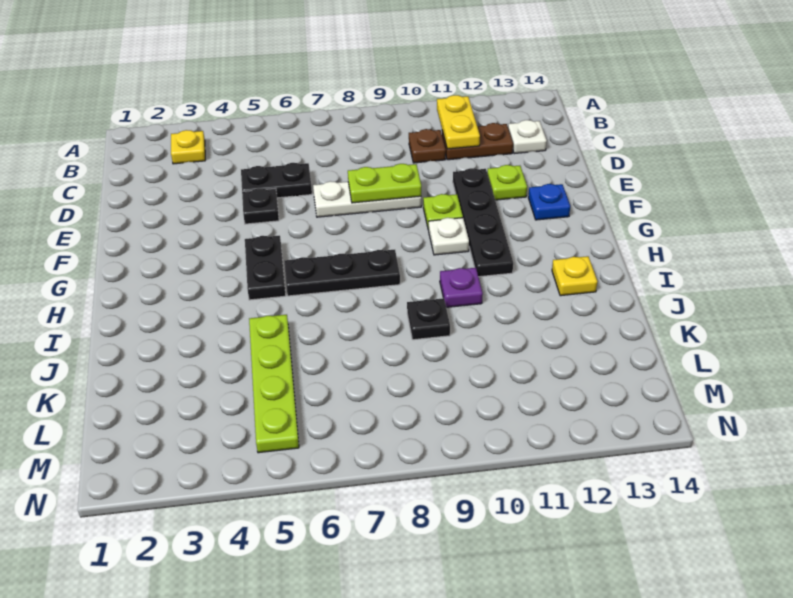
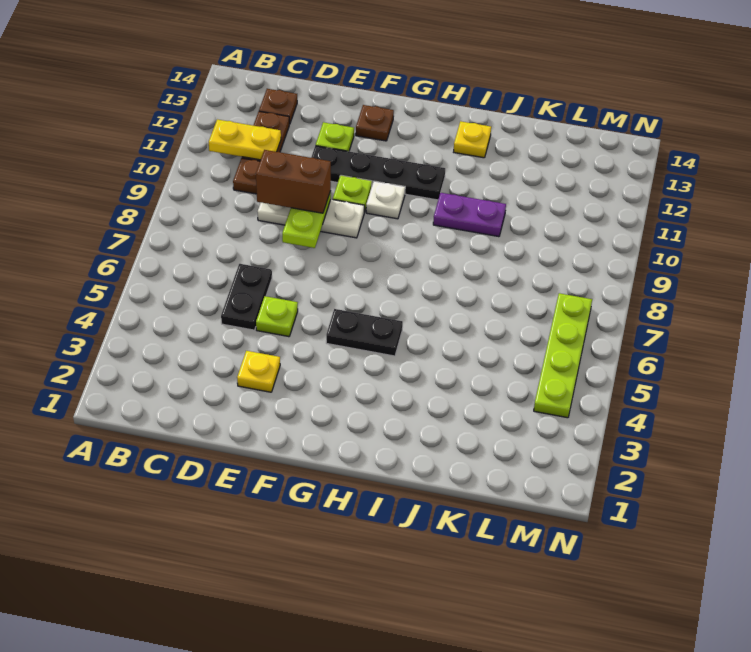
yellow plate B3 level 1 -> yellow plate E3 level 1
white plate C13 level 1 -> brown plate C13 level 1
none -> brown brick D9:E9 level 3
black plate E5 level 1 -> lime plate E5 level 1
white plate E7:E9 level 1 -> white plate D9:F9 level 1
blue plate F13 level 1 -> brown plate F13 level 1
black plate H6:H8 level 1 -> none
purple plate I10 level 1 -> purple plate I10:J10 level 1
lime plate J5:M5 level 1 -> lime plate M4:M7 level 1
black plate J9 level 1 -> none

